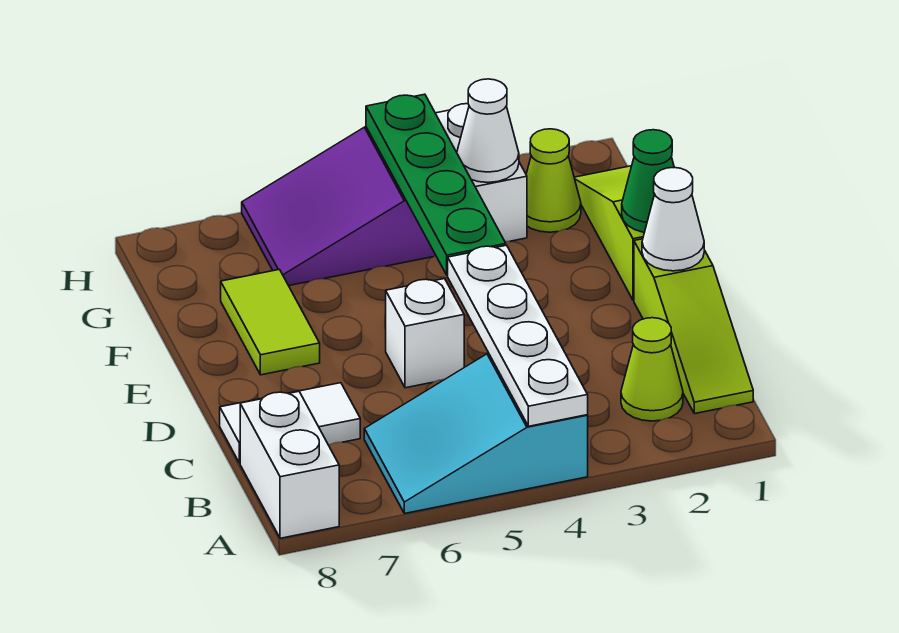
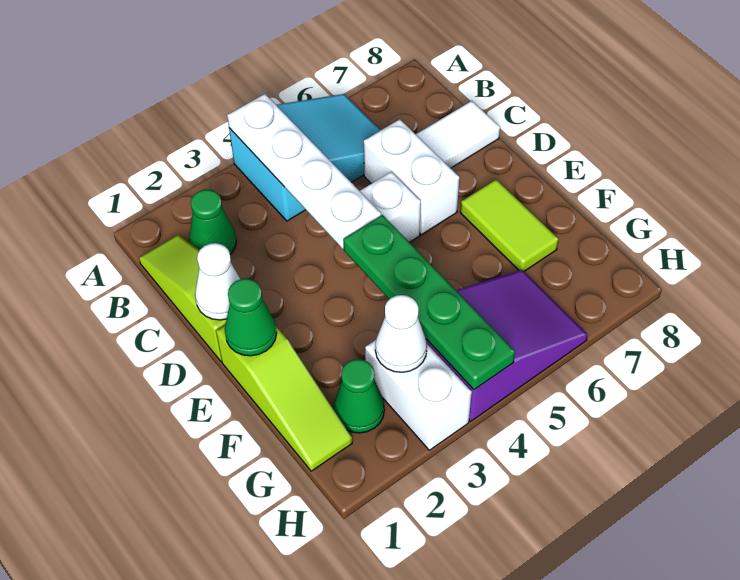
white brick A8:B8 level 1 -> white brick C6:D6 level 1
lime cone B2 level 1 -> green cone B2 level 1
lime cone G2 level 1 -> green cone G2 level 1

